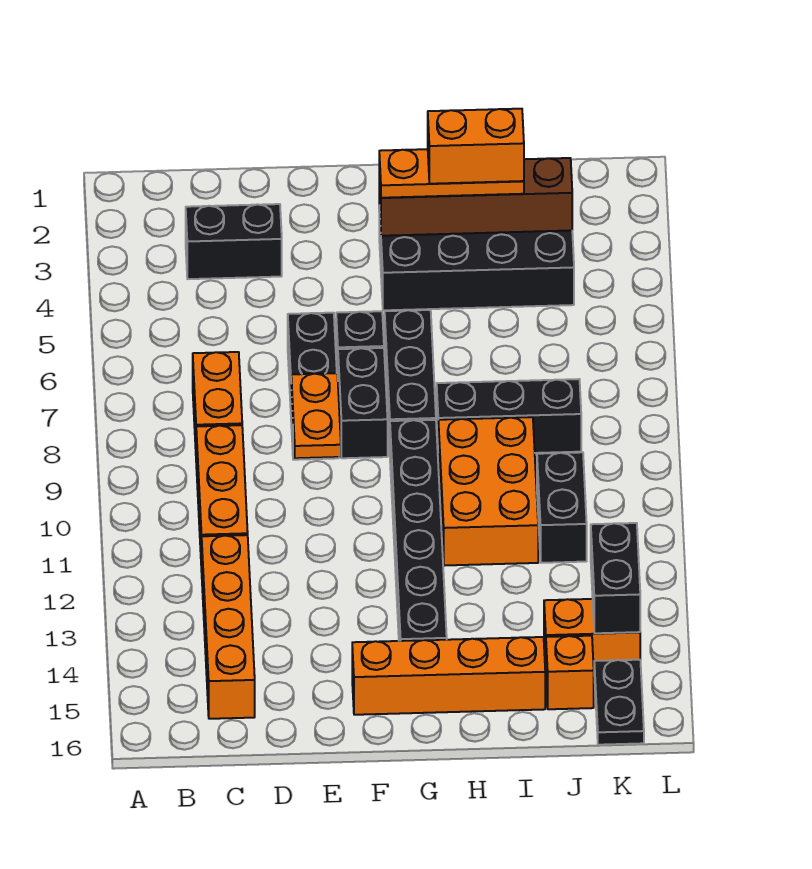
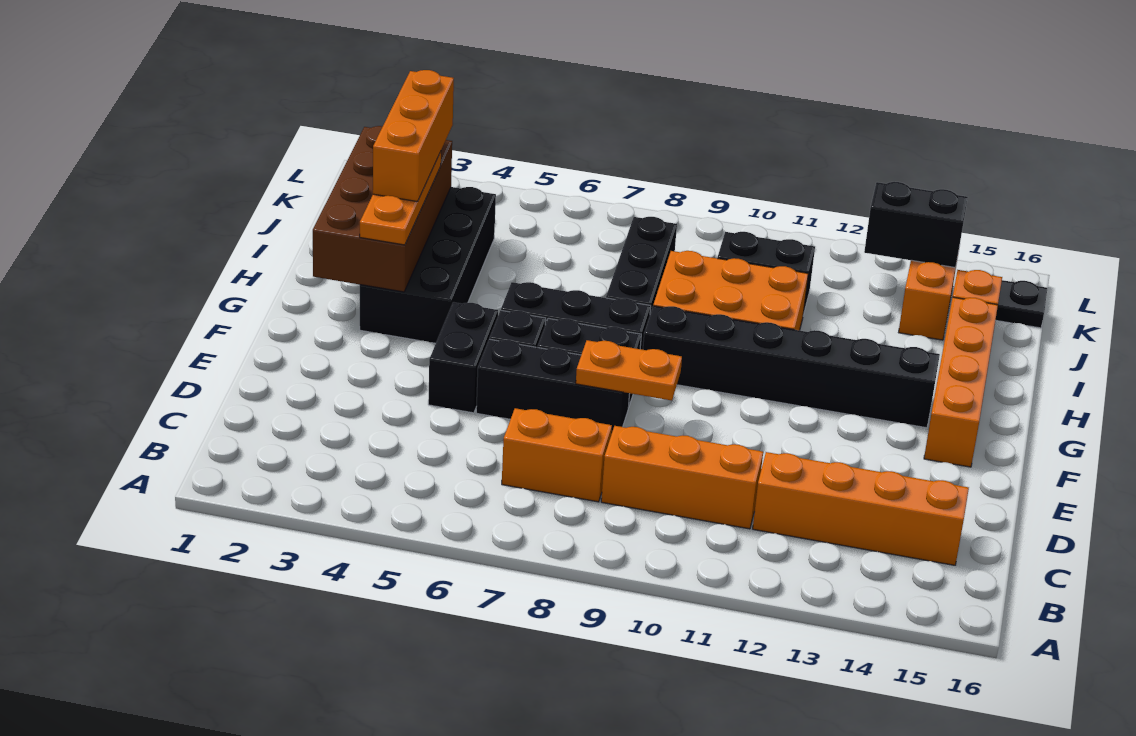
black brick C3:D3 level 1 -> black brick E5:F5 level 1
brown brick G3:J3 level 2 -> brown brick G2:J3 level 2
orange brick H3:I3 level 4 -> orange brick H3:J3 level 4

